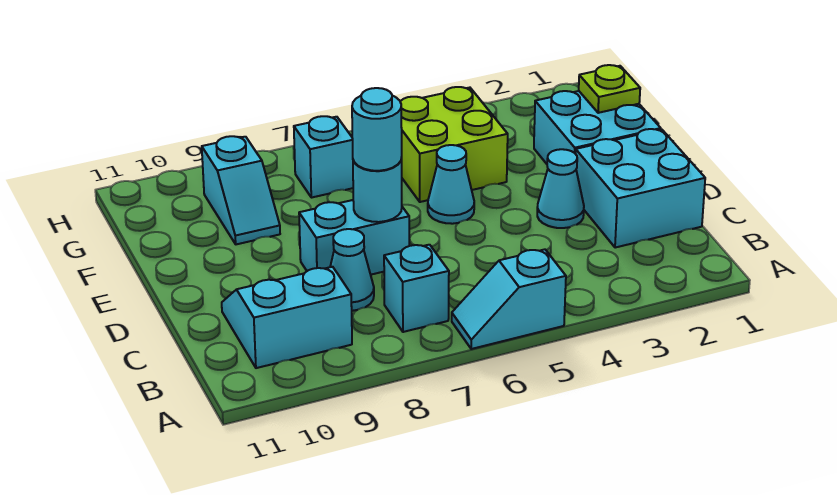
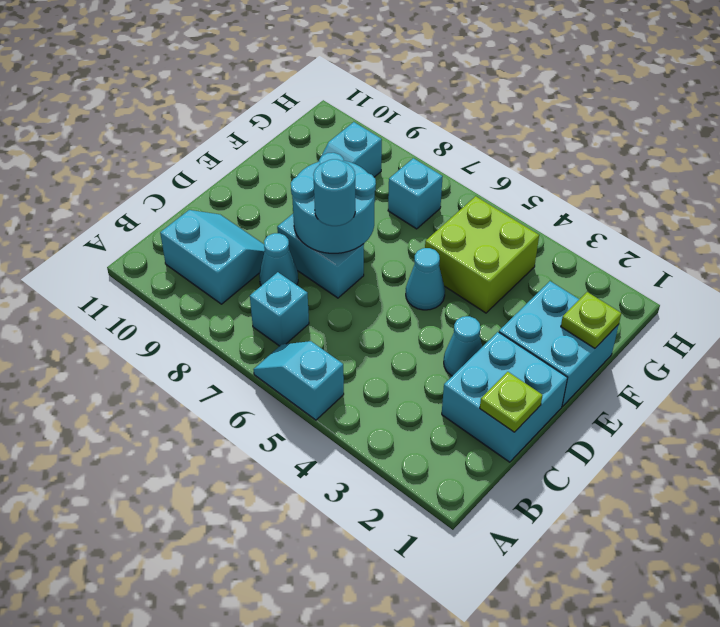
none -> lime plate C1 level 2
cyan round brick D7 level 2 -> cyan round brick D7:E8 level 2

